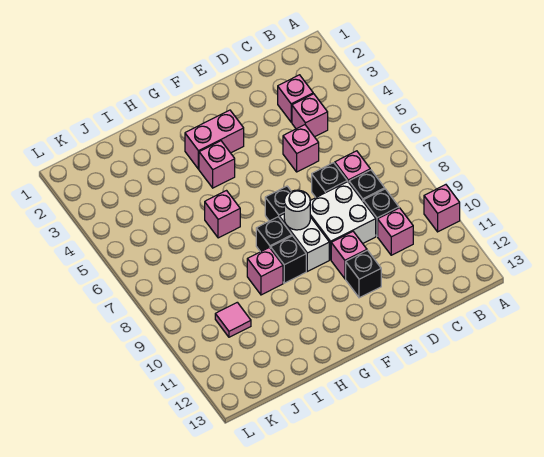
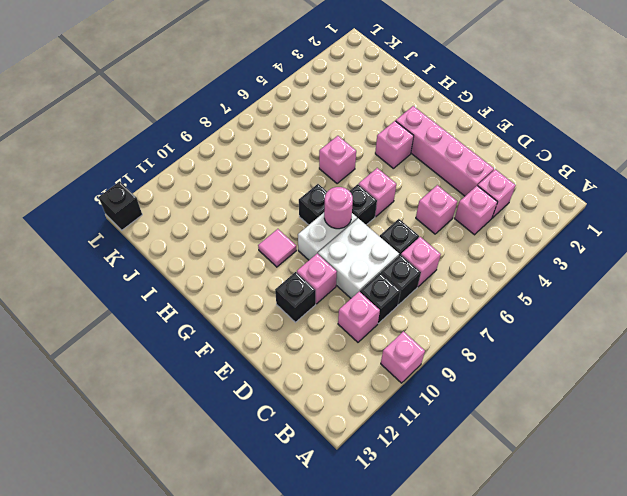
pink brick F3:G3 level 1 -> pink brick D3:G3 level 1
white round brick F8 level 2 -> pink round brick F8 level 2
black brick G9 level 1 -> black brick L13 level 1
pink brick H9 level 1 -> pink brick F6 level 1
pink tile J10 level 1 -> pink tile G10 level 1

